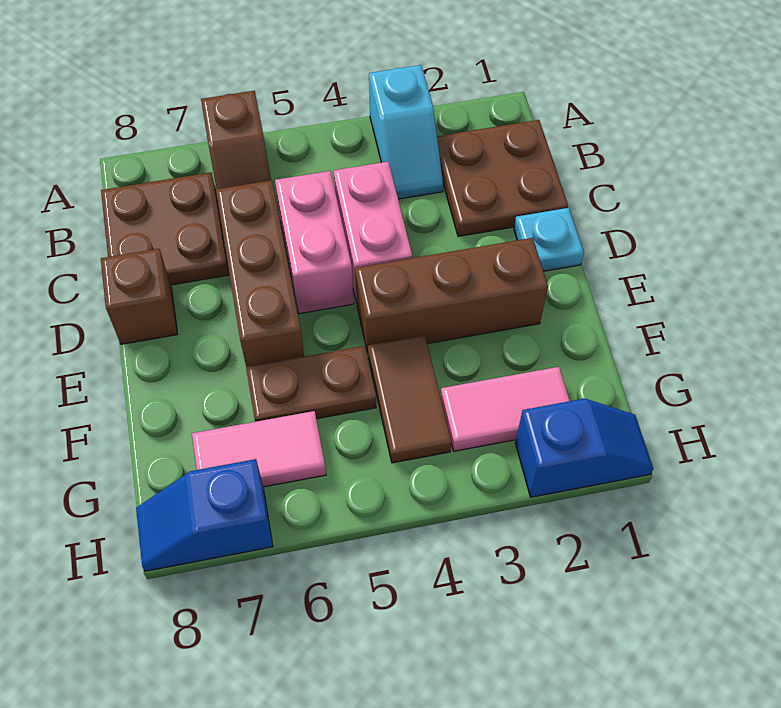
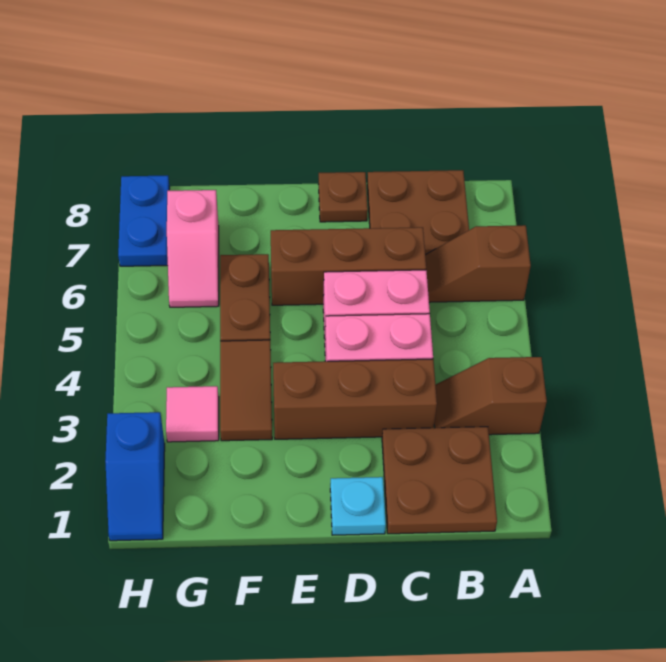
cyan slope A3:B3 level 1 top A -> brown slope A3:B3 level 1 top A
brown brick D8 level 1 -> brown plate D8 level 1
brown brick E2:E4 level 1 -> brown brick C3:E3 level 1
brown tile F4:G4 level 1 -> brown tile F3:F4 level 1
pink tile G2:G3 level 1 -> pink tile G3 level 1
pink tile G6:G7 level 1 -> pink slope G6:G7 level 1 top 7
blue slope H7:H8 level 1 top 7 -> blue plate H7:H8 level 1

